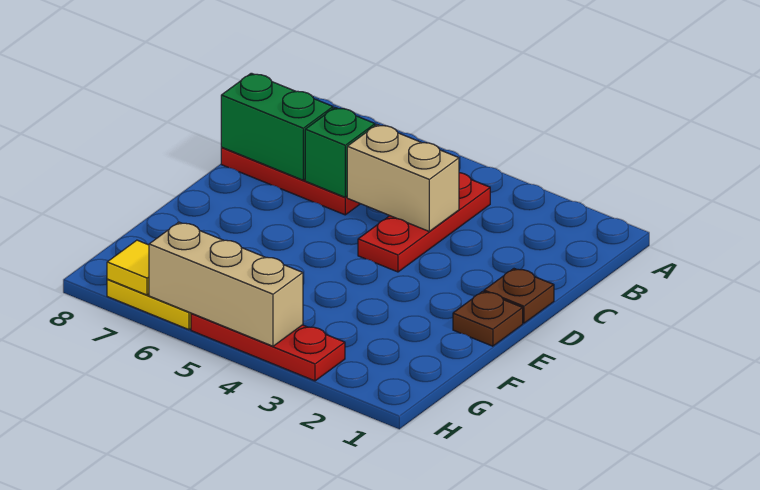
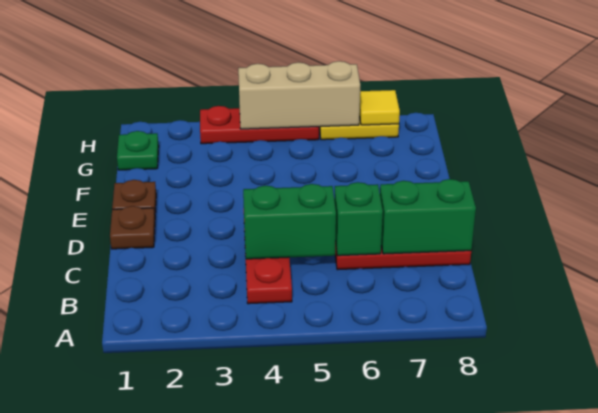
tan brick C4:C5 level 2 -> green brick C4:C5 level 2
none -> green plate G1 level 1

